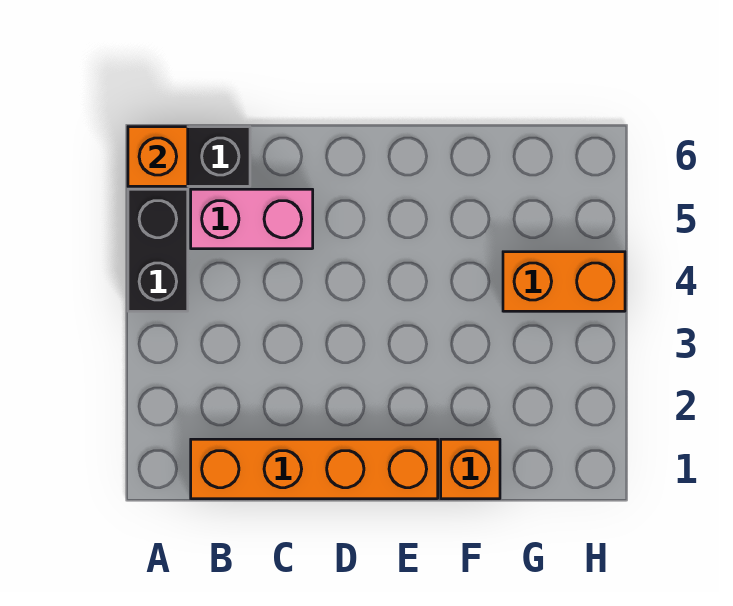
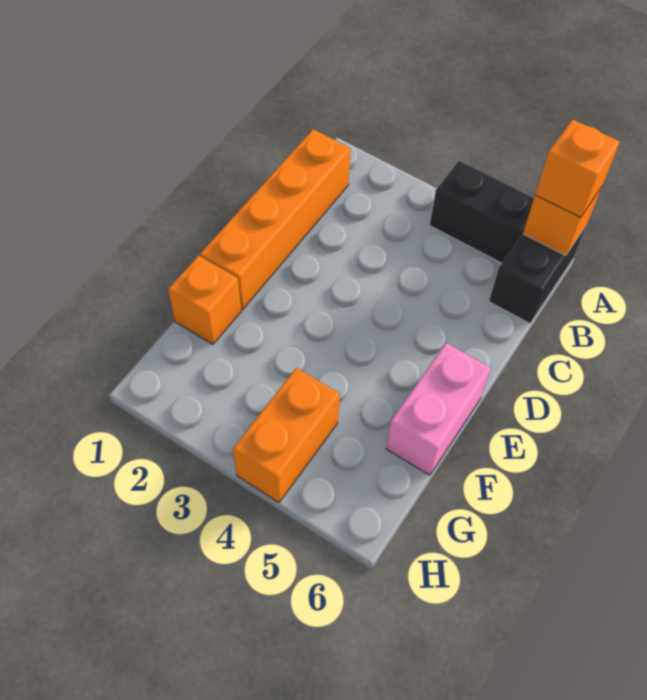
none -> orange brick A6 level 3
pink brick B5:C5 level 1 -> pink brick E6:F6 level 1

